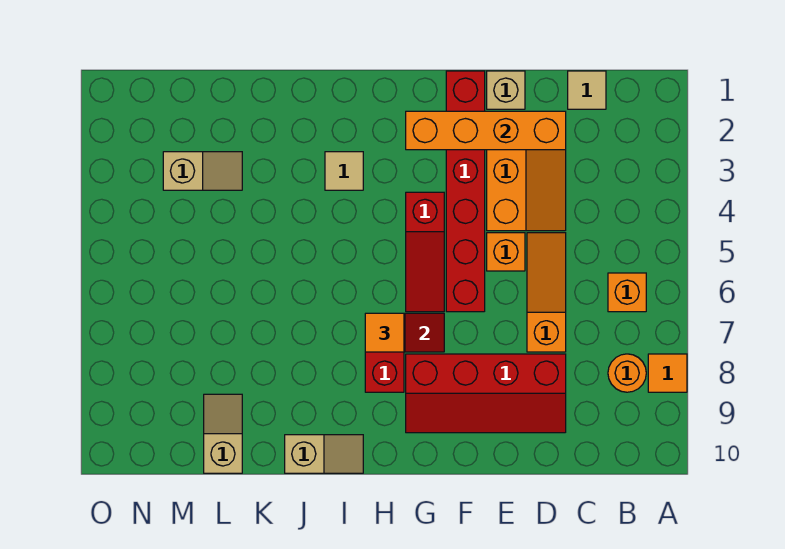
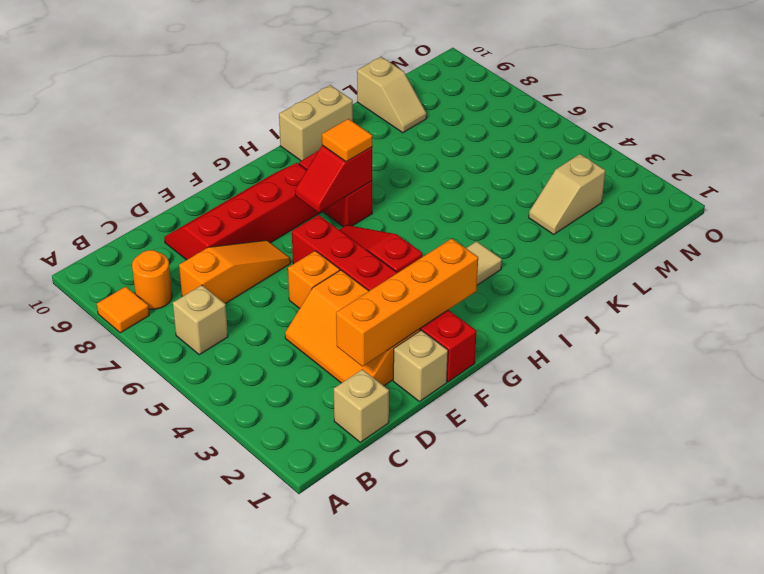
orange brick B6 level 1 -> tan brick B6 level 1
tan tile C1 level 1 -> tan brick C1 level 1
orange slope D5:D7 level 1 top 7 -> orange slope C7:E7 level 1 top C
tan slope I10:J10 level 1 top J -> tan brick I10:J10 level 1

